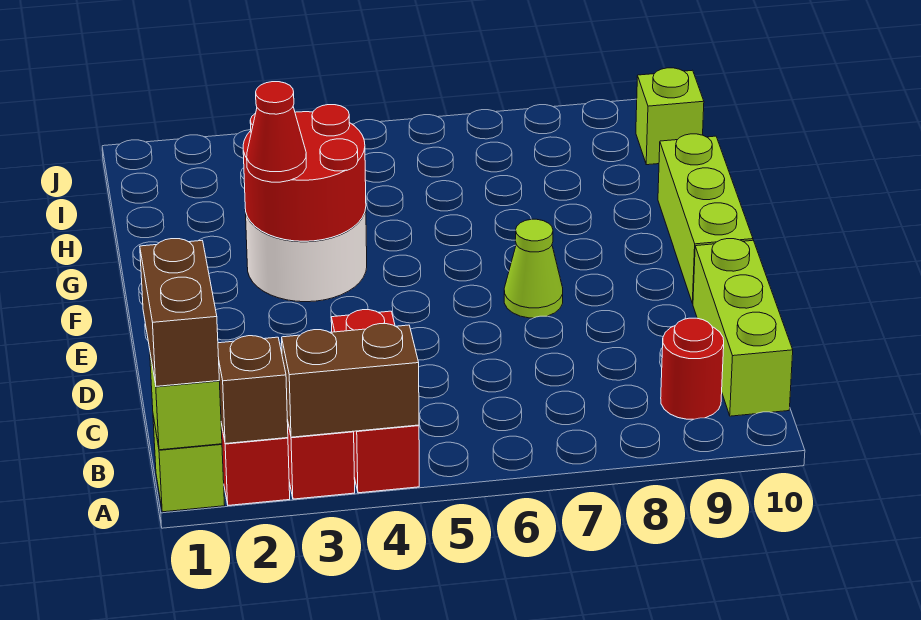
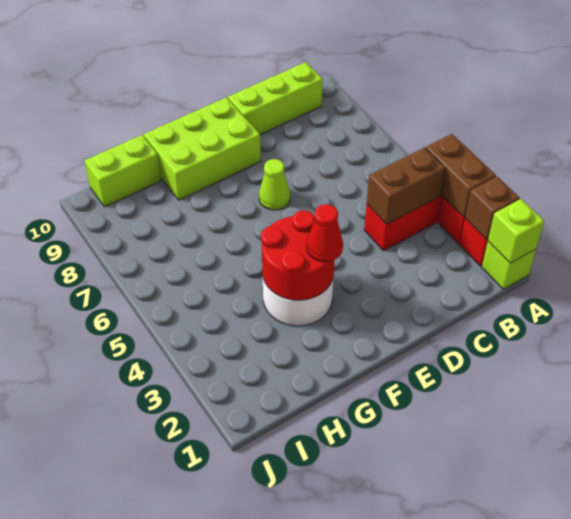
brown brick A1:B1 level 3 -> brown brick B4:C4 level 2
red round brick B9 level 1 -> none
lime brick E10:G10 level 1 -> lime brick E9:G10 level 1
lime brick I10 level 1 -> lime brick H10:I10 level 1

